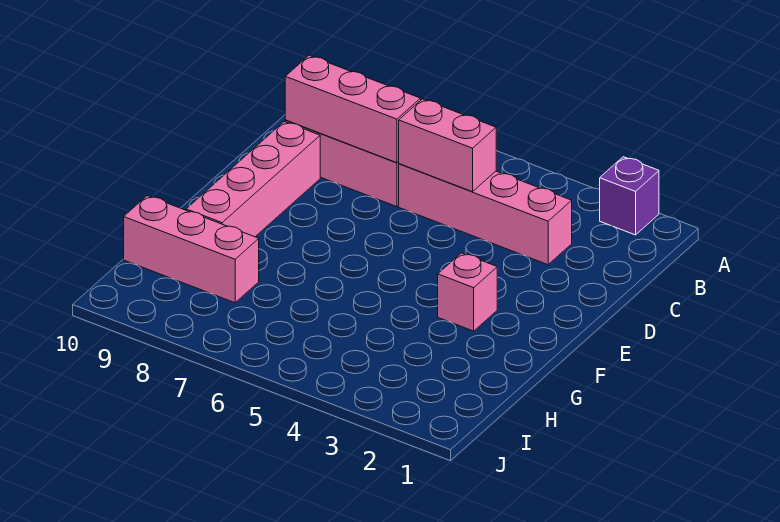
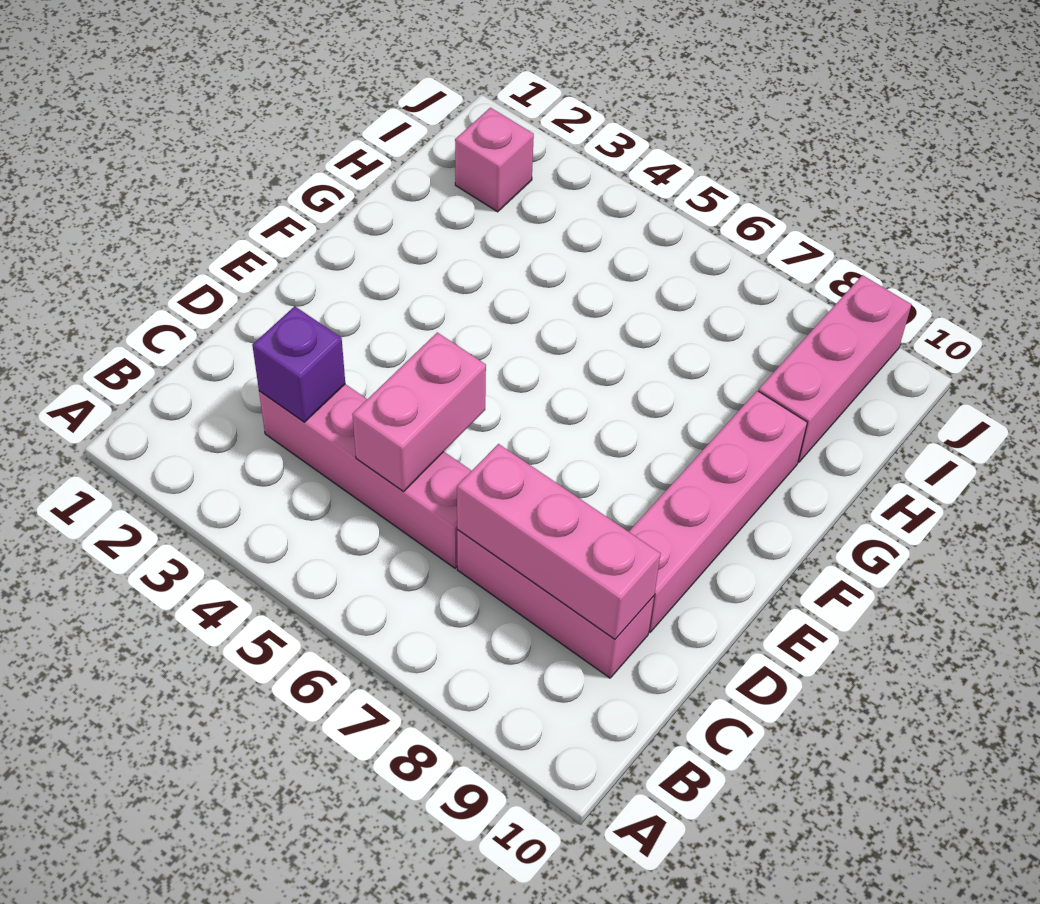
purple brick A2 level 1 -> purple brick C3 level 2
pink brick C5:C6 level 2 -> pink brick C5:D5 level 2
pink brick F3 level 1 -> pink brick I2 level 1
pink brick H8:H10 level 1 -> pink brick H9:J9 level 1

